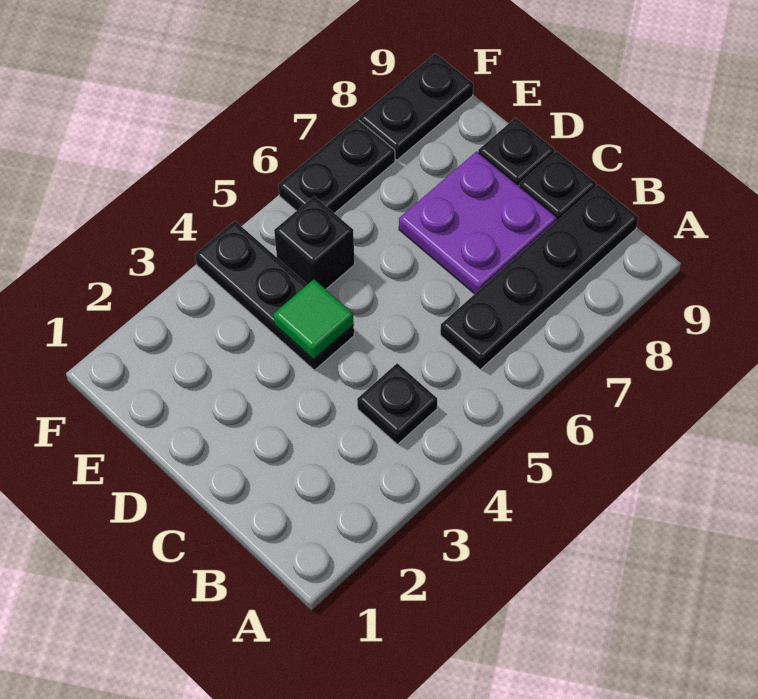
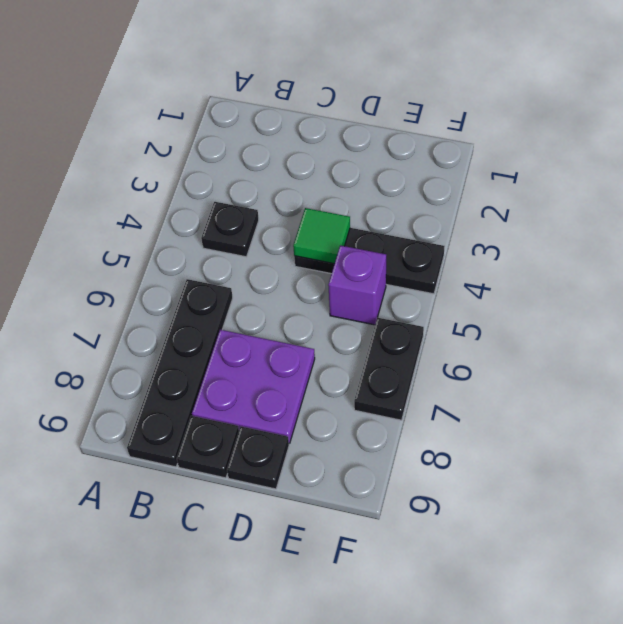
black brick E5 level 1 -> purple brick E5 level 1
black plate F8:F9 level 1 -> none

